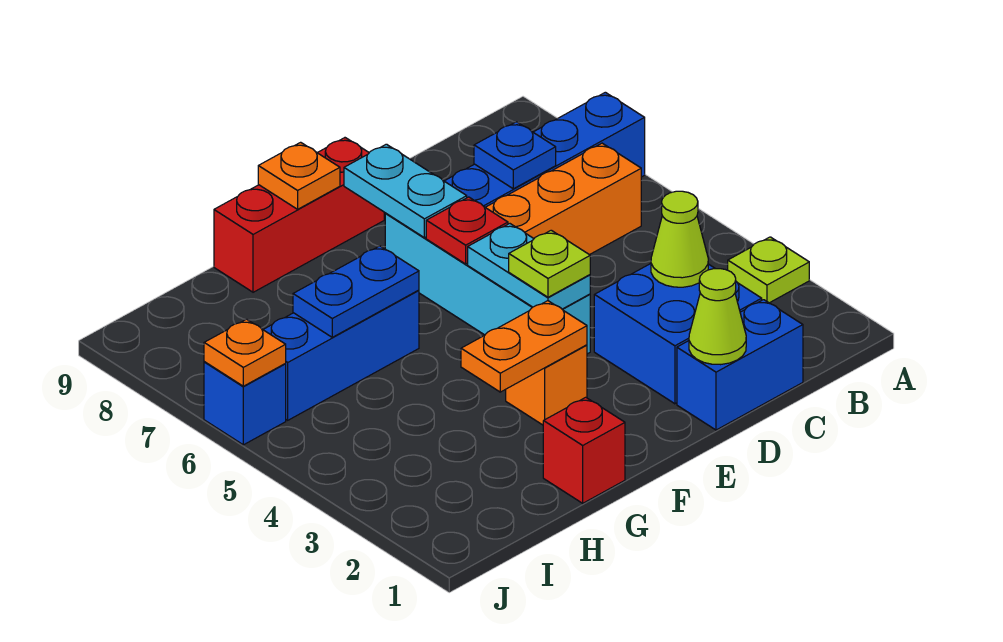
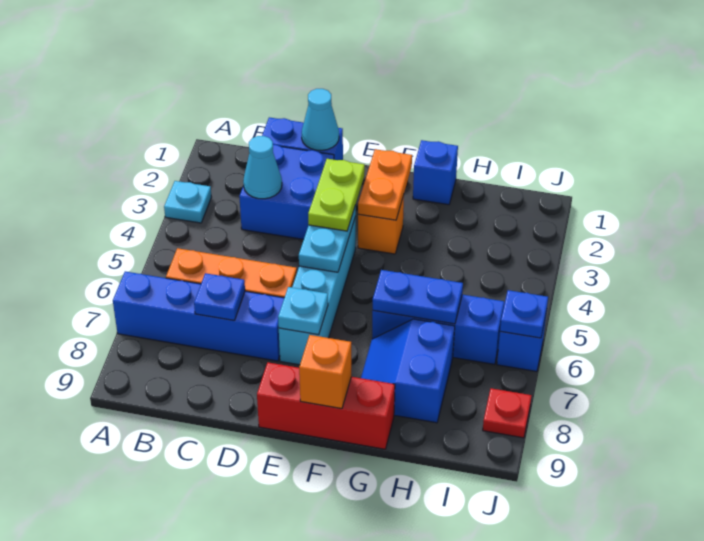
lime plate A3 level 1 -> cyan plate A3 level 1
lime cone C3 level 2 -> cyan cone C3 level 2
lime cone D1 level 2 -> cyan cone D1 level 2
lime plate E4 level 3 -> lime plate E3:E4 level 3
red plate E6 level 2 -> red plate J8 level 1
cyan plate E7:E8 level 2 -> cyan plate E7 level 2
orange plate F3:G3 level 2 -> orange plate F2:F3 level 2
orange plate F9 level 2 -> orange brick F9 level 2
red brick G1 level 1 -> blue brick G1 level 1
none -> blue slope G7:H8 level 1 top H
orange plate J6 level 2 -> blue plate J6 level 2

